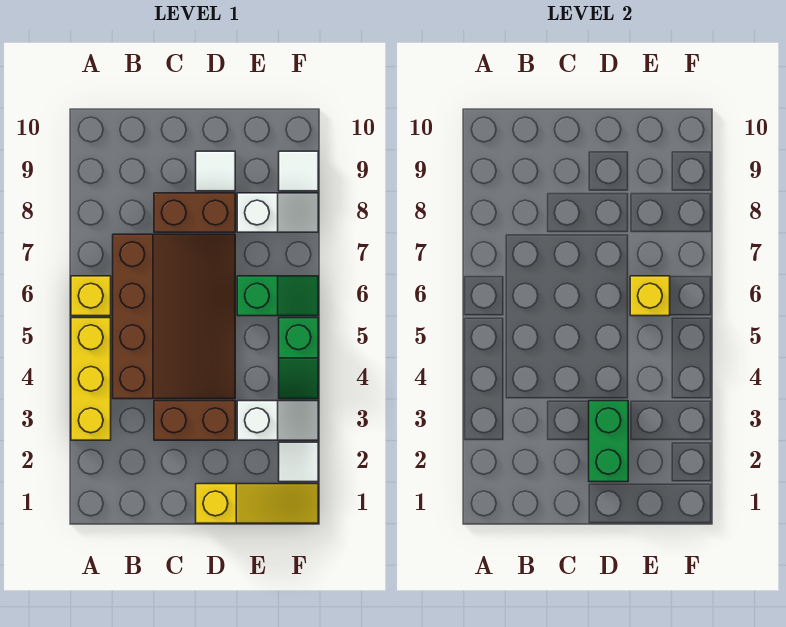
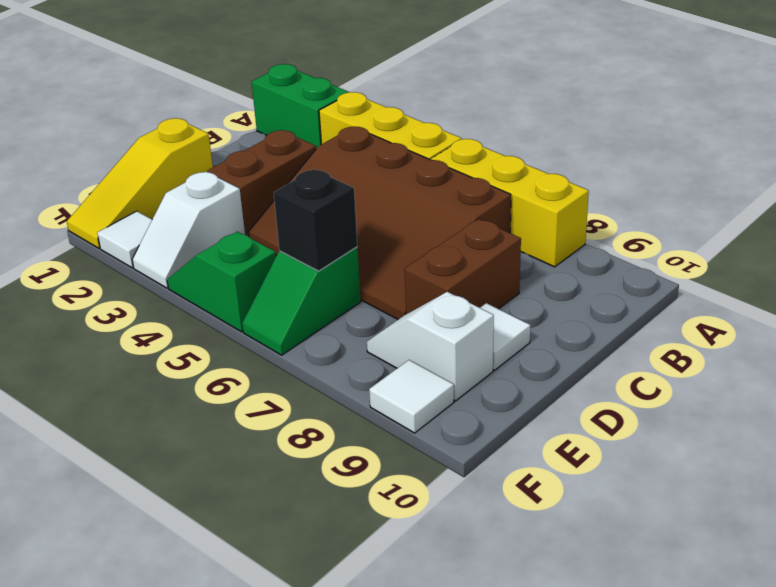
yellow brick A6 level 1 -> yellow brick A6:A8 level 1
green brick D2:D3 level 2 -> green brick A1:A2 level 1
yellow brick E6 level 2 -> black brick E6 level 2
white slope E8:F8 level 1 top E -> white slope E8:E9 level 1 top 9

